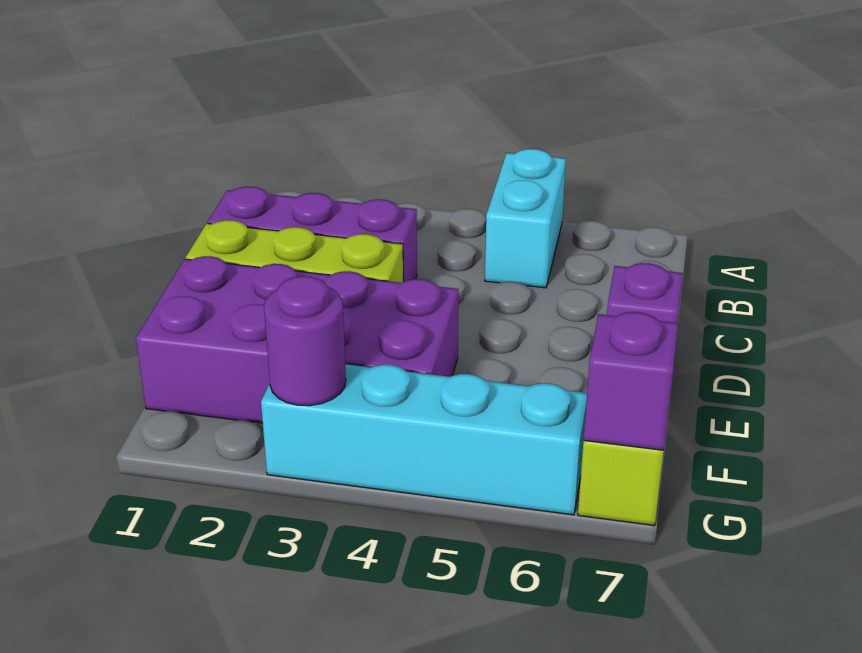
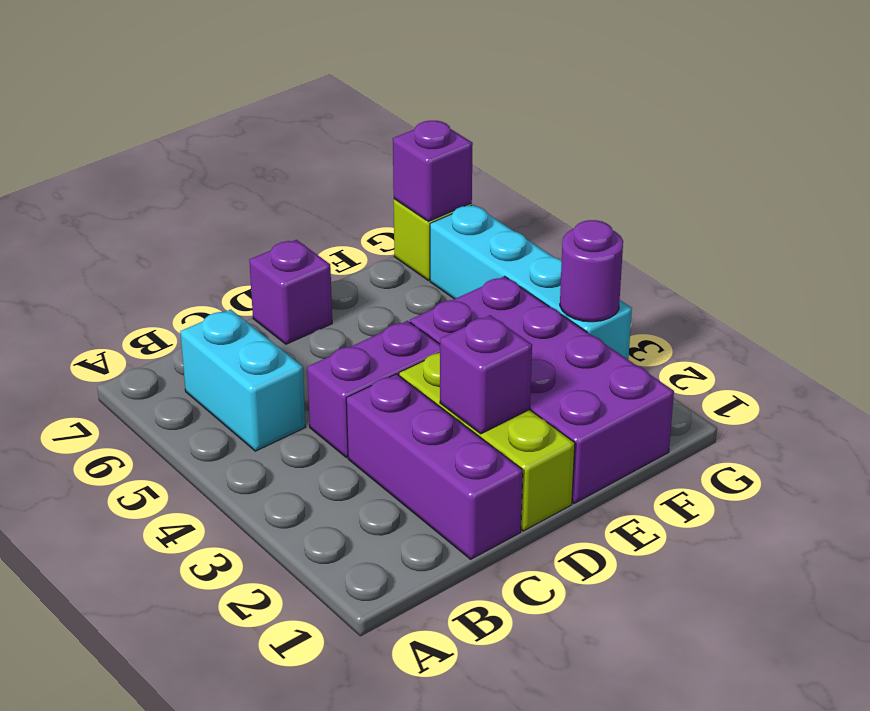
cyan brick A5:B5 level 1 -> cyan brick B5:B6 level 1
none -> purple brick C4:D4 level 1
none -> purple brick D2 level 2

